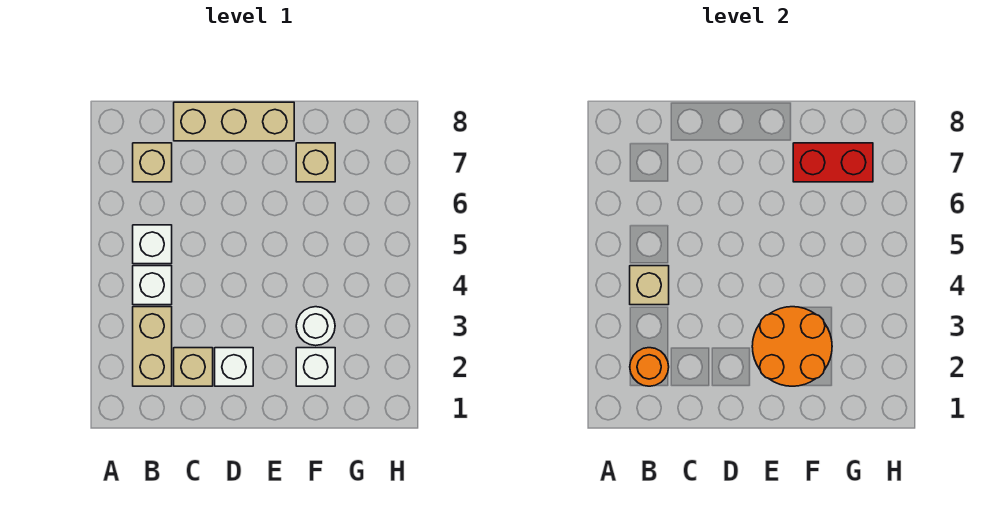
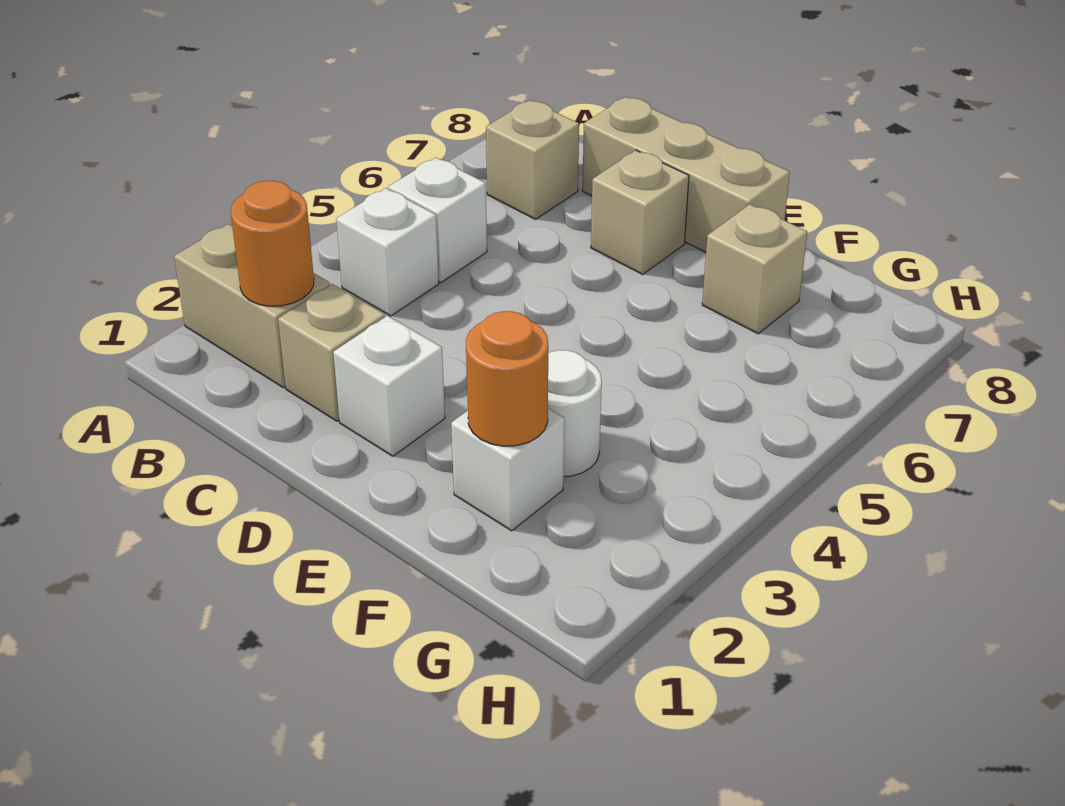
tan brick B2:B3 level 1 -> tan brick A2:B2 level 1
tan brick B4 level 2 -> tan brick D7 level 1
orange round brick E2:F3 level 2 -> orange round brick F2 level 2
red brick F7:G7 level 2 -> none

